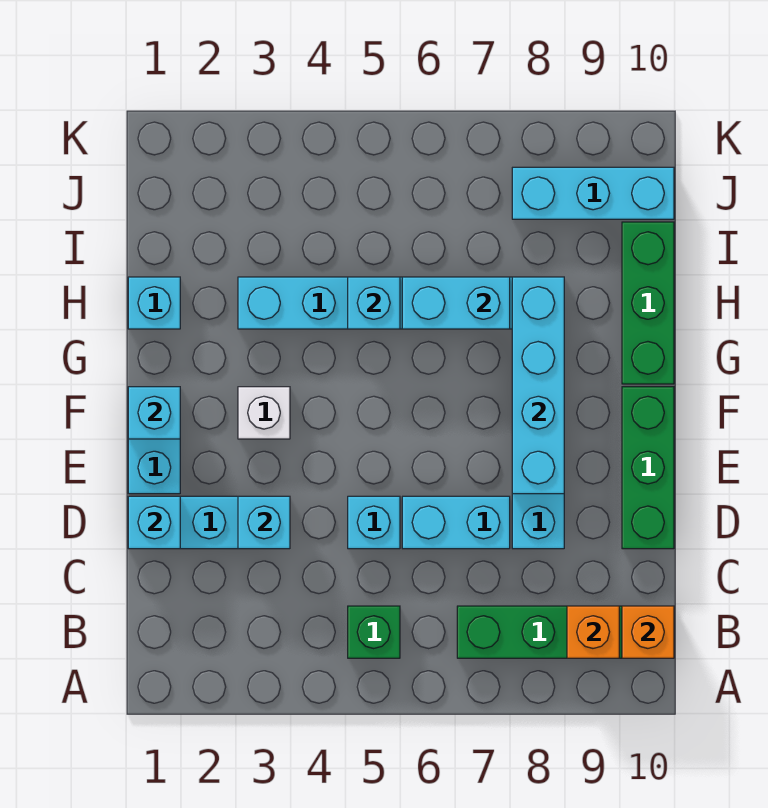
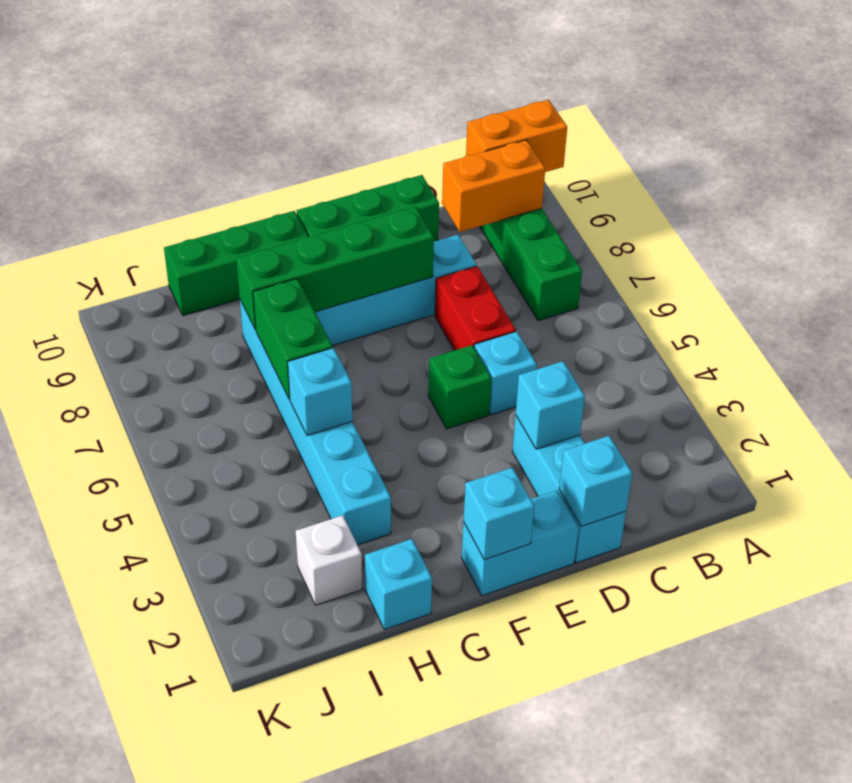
green brick B5 level 1 -> green brick E5 level 1
orange brick B9 level 2 -> orange brick B9:C9 level 2
orange brick B10 level 2 -> orange brick A10:B10 level 2
cyan brick D6:D7 level 1 -> red brick D6:D7 level 1
cyan brick E8:H8 level 2 -> green brick E8:H8 level 2
white brick F3 level 1 -> white brick I2 level 1
cyan brick H6:H7 level 2 -> green brick H6:H7 level 2
cyan brick J8:J10 level 1 -> none

